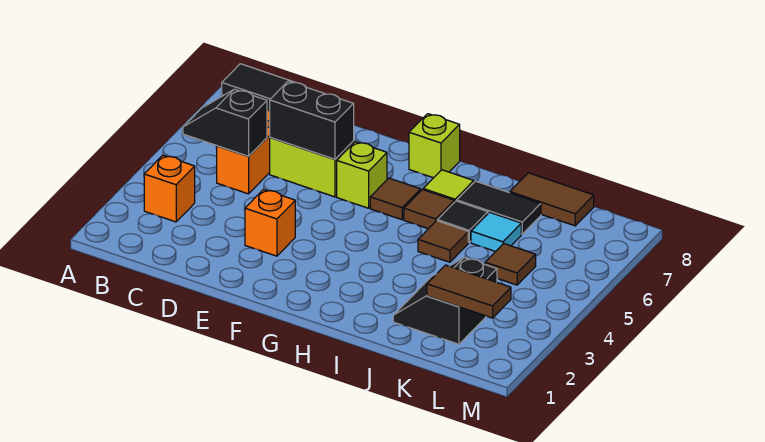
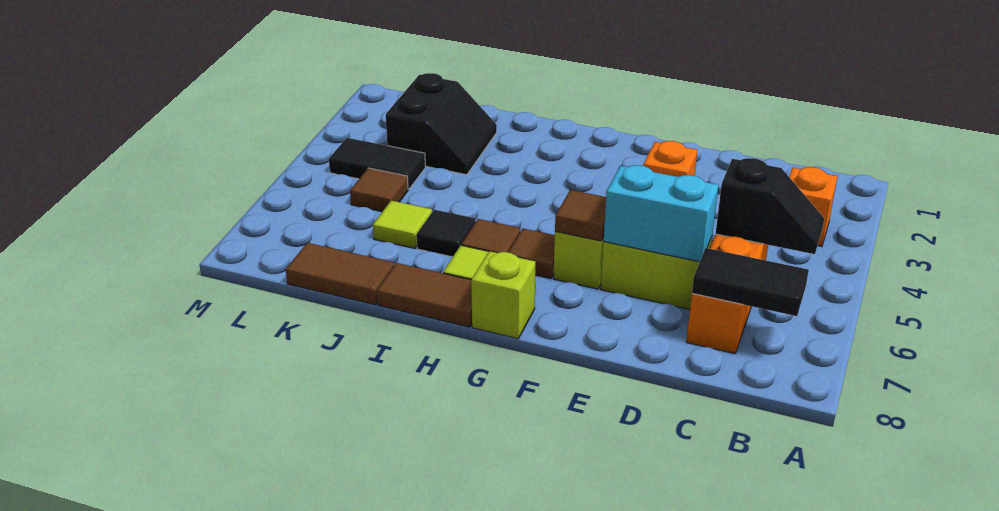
black brick D6:E6 level 2 -> cyan brick D6:E6 level 2
brown tile I5 level 1 -> brown tile F6 level 2
black tile I7:J7 level 1 -> black tile K4:L4 level 1
cyan tile J6 level 1 -> lime tile J6 level 1
brown tile K2:L2 level 2 -> brown tile H8:I8 level 1

